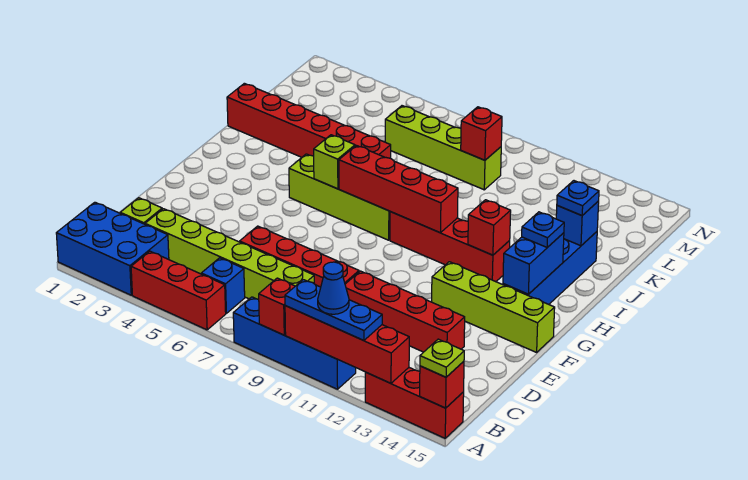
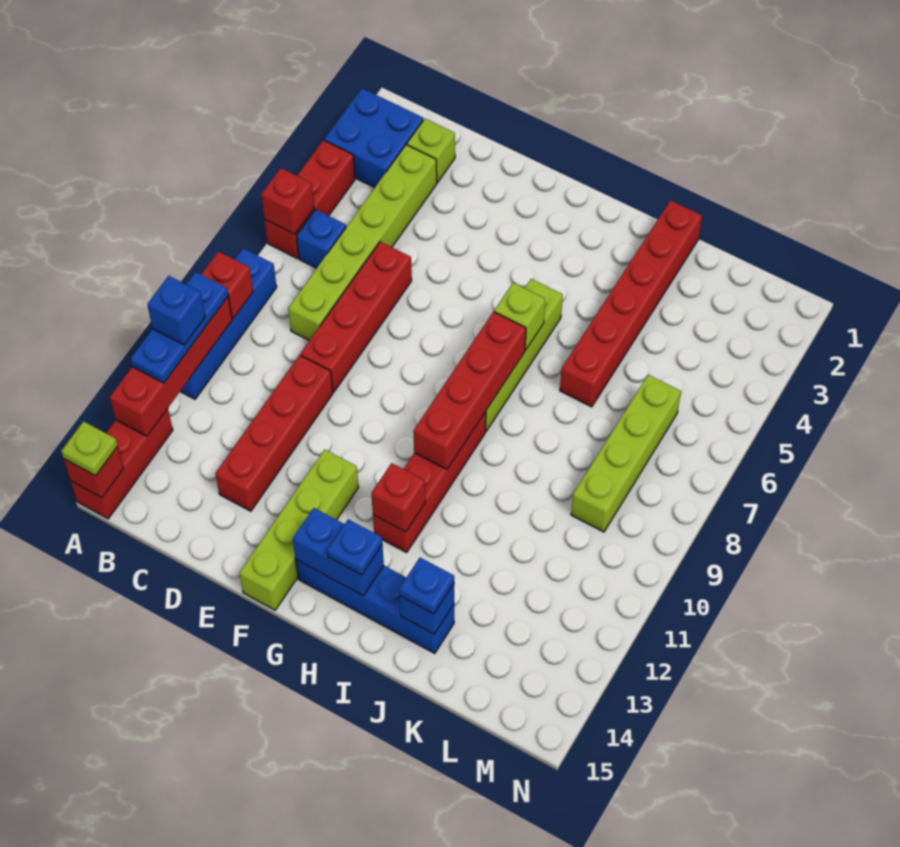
blue brick A1:B3 level 1 -> blue brick A2:B3 level 1
blue cone A11 level 4 -> blue brick A11 level 4
red brick L9 level 2 -> red brick A6 level 2

